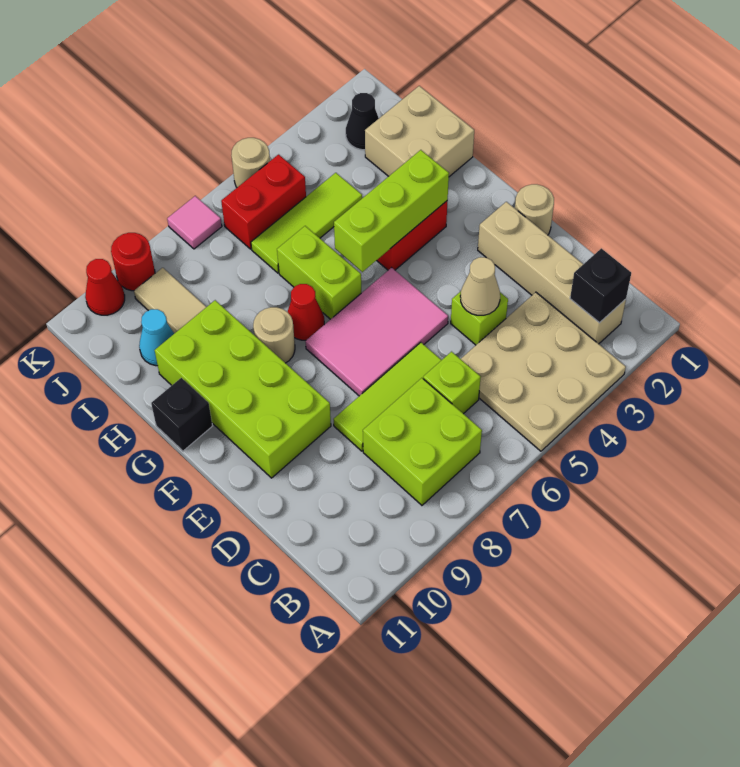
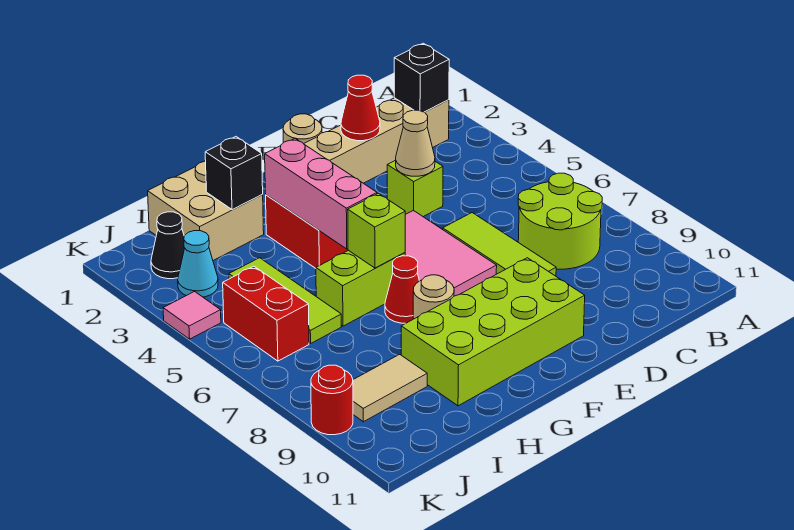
tan plate A3:C5 level 1 -> none
lime brick B7:C8 level 1 -> lime round brick B7:C8 level 1
lime brick C6 level 1 -> lime brick G6 level 2
lime brick G3:G5 level 2 -> pink brick G3:G5 level 2
black brick G11 level 1 -> black brick H2 level 2
cyan cone I10 level 1 -> cyan cone J3 level 1
tan round brick K5 level 1 -> none
pink tile K7 level 1 -> pink tile K4 level 1
red cone K10 level 1 -> red cone D2 level 2

